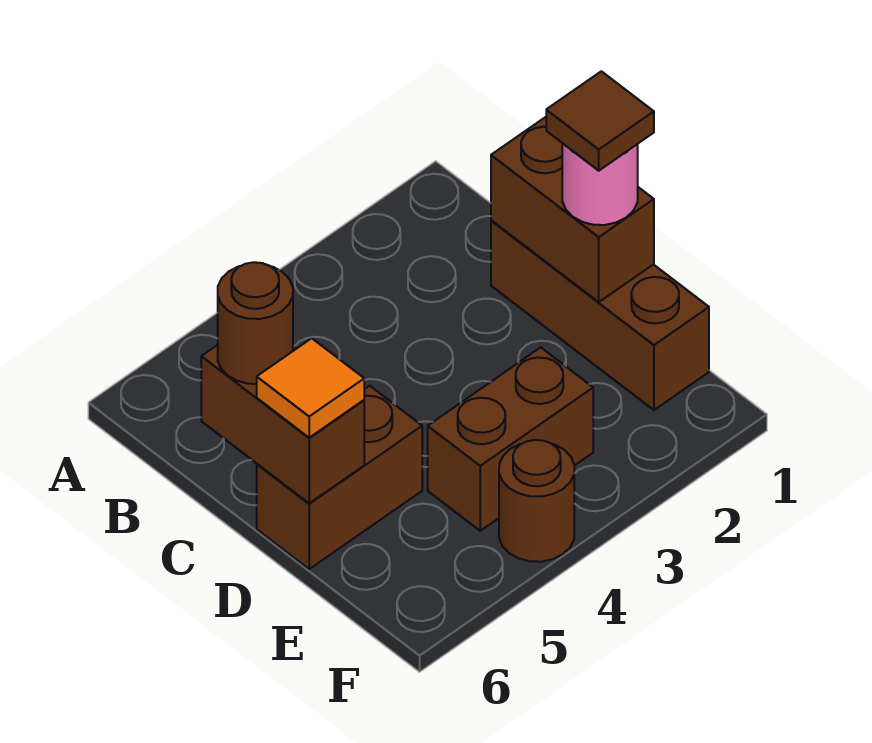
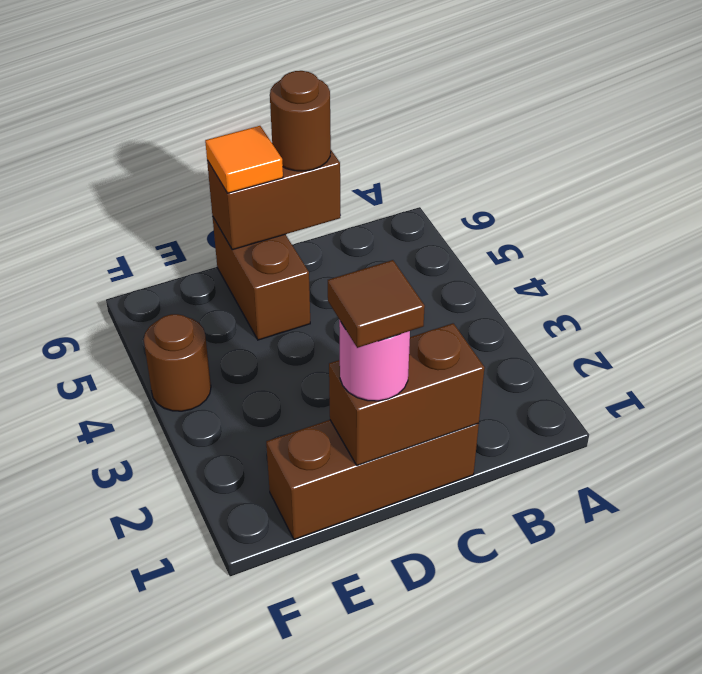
brown brick E3:E4 level 1 -> none

